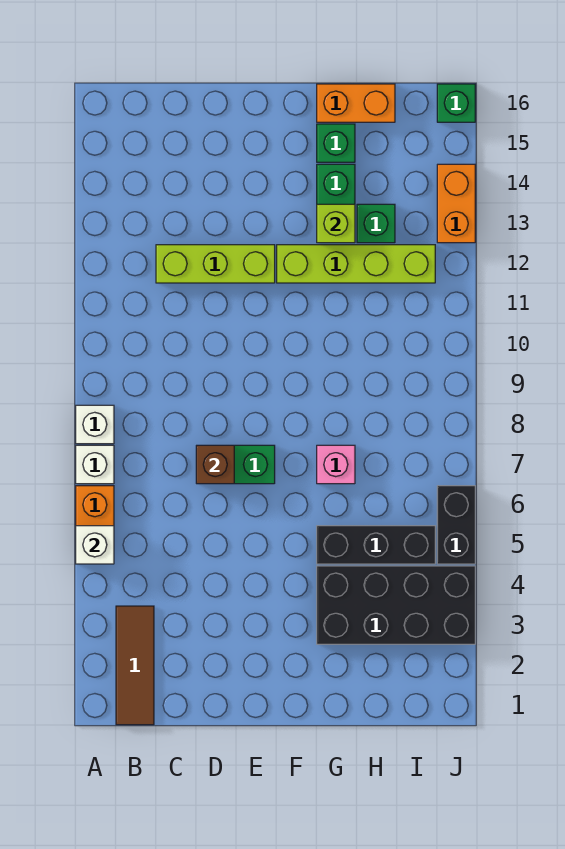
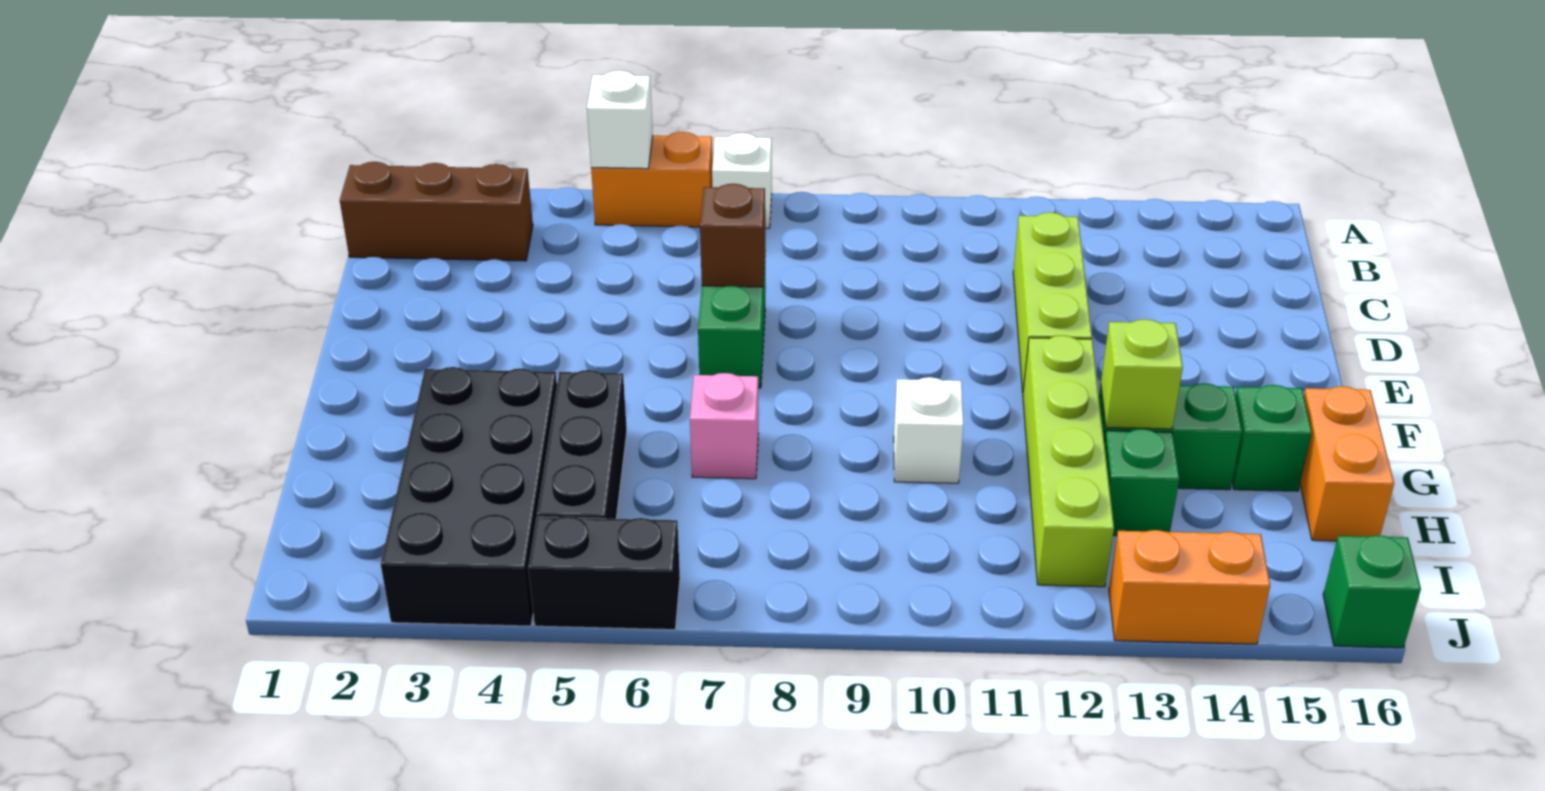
white brick A8 level 1 -> white brick G10 level 1
brown tile B1:B3 level 1 -> brown brick B1:B3 level 1

